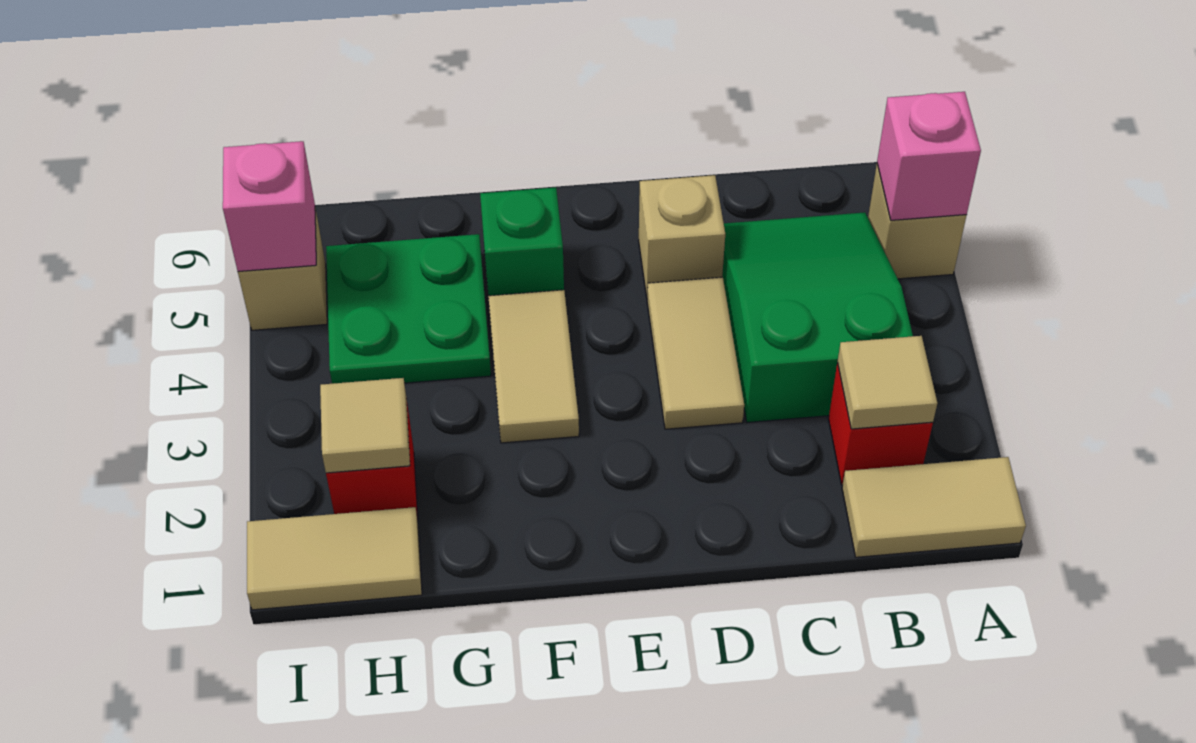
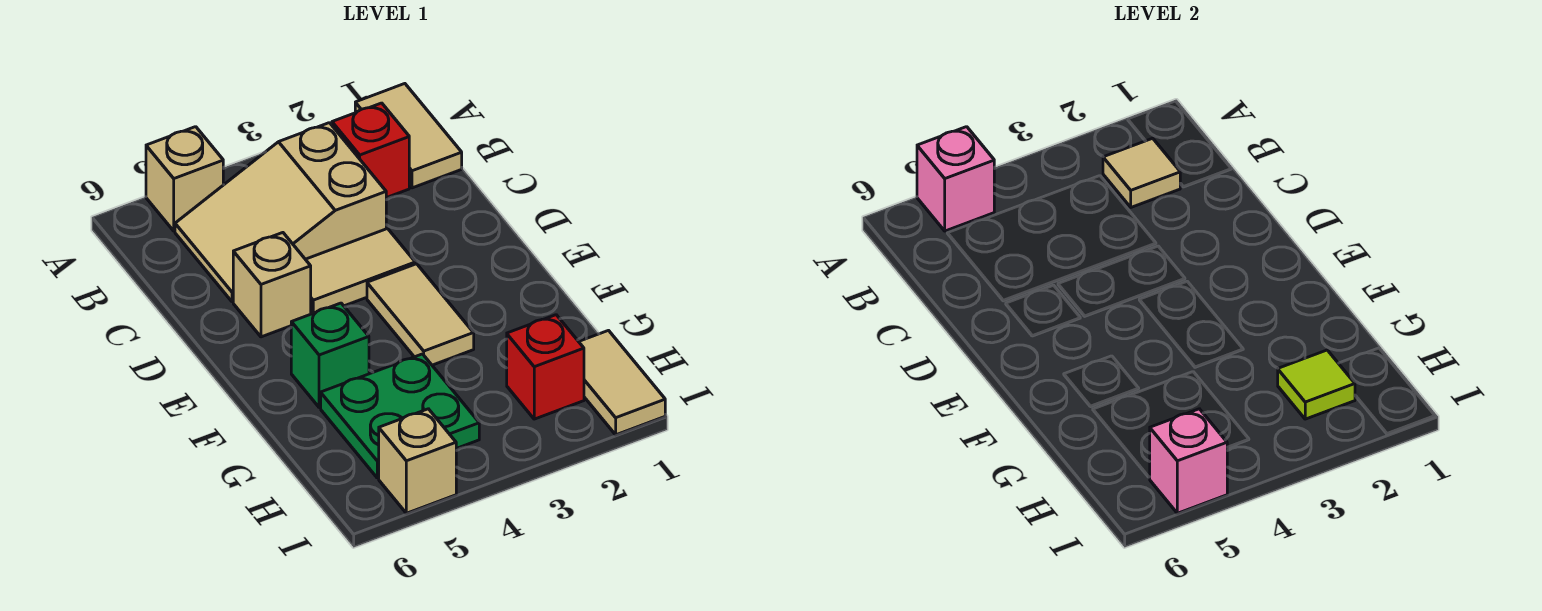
green slope B3:C5 level 1 top 3 -> tan slope B3:C5 level 1 top 3
tan tile F3:F4 level 1 -> tan tile E3:F3 level 1
tan tile H2 level 2 -> lime tile H2 level 2

